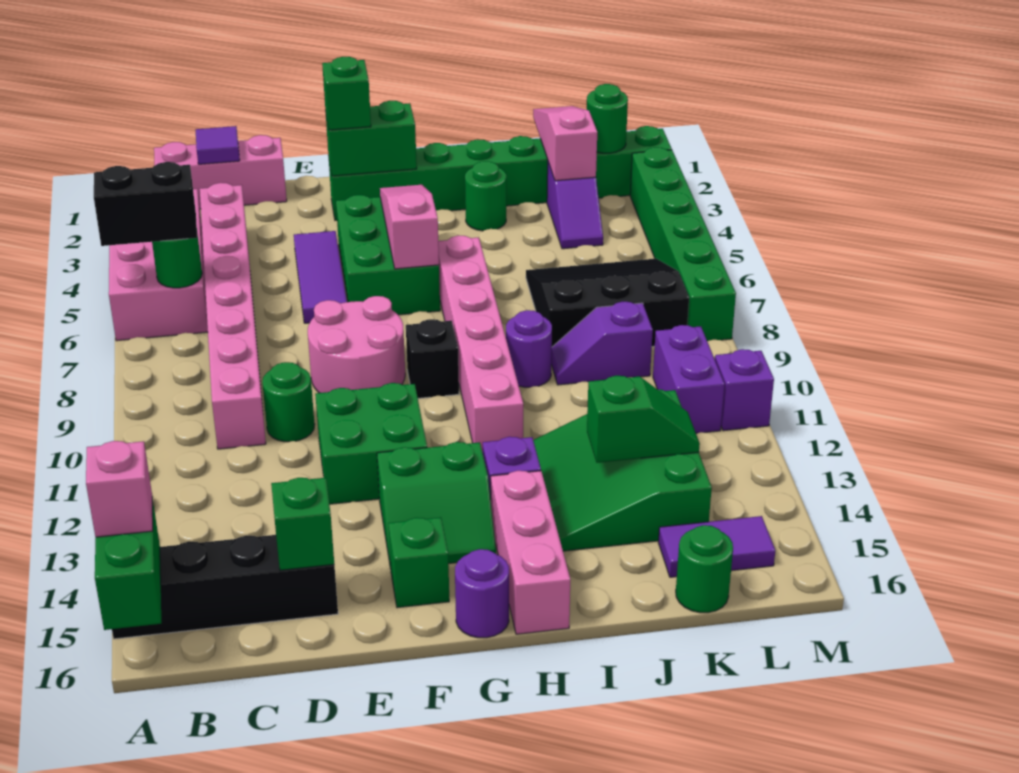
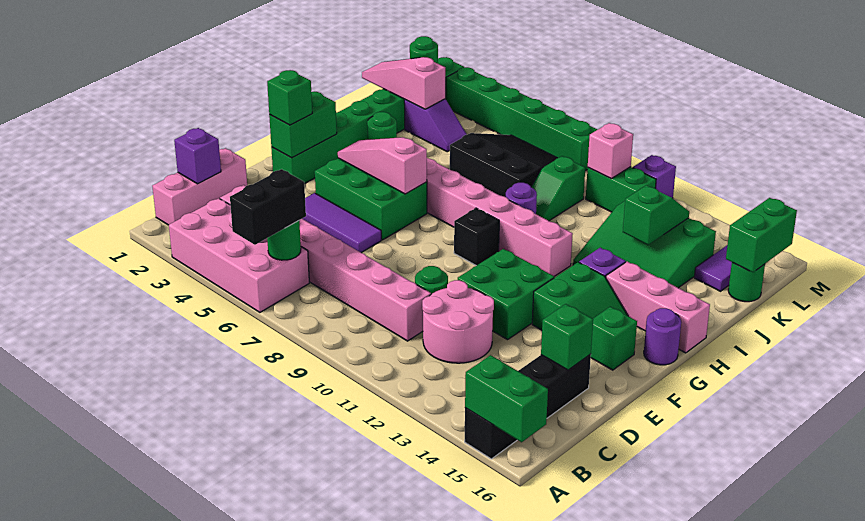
pink brick A15 level 3 -> pink brick L10 level 2
purple tile C1 level 2 -> purple brick C1 level 2
pink round brick E8:F9 level 1 -> pink round brick C11:D12 level 1
black slope J6:L8 level 1 top 8 -> black slope J6:L8 level 1 top J
purple slope J9:K9 level 1 top K -> green slope J9:K9 level 1 top K
none -> green brick K16:L16 level 2
purple brick L10:L11 level 1 -> green brick L10:L11 level 1

